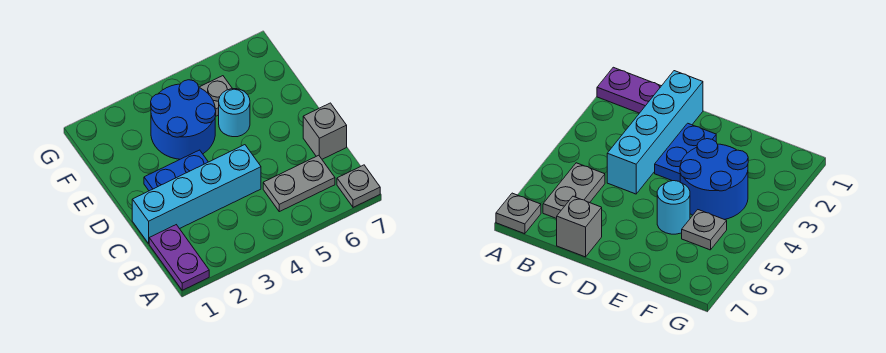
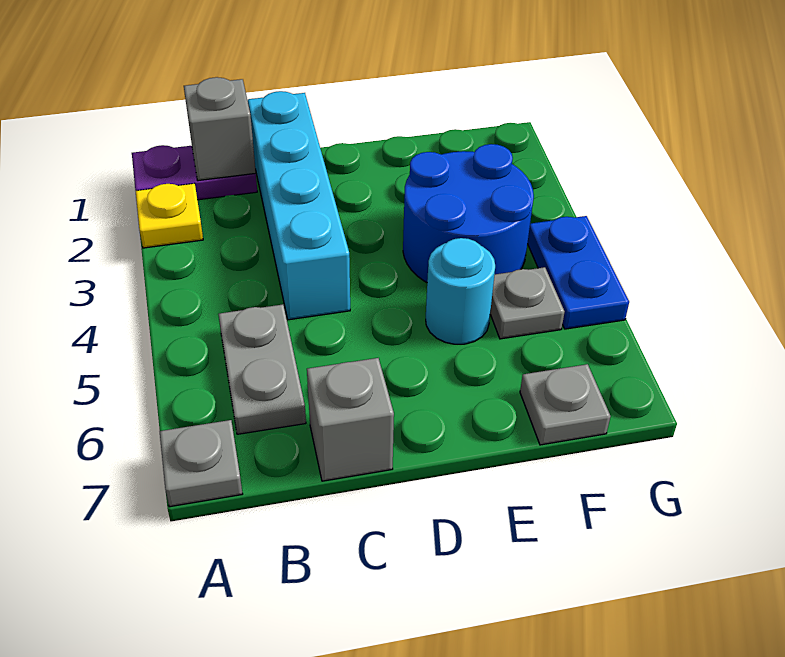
none -> yellow plate A2 level 1
none -> grey brick B1 level 2
blue plate D2:D3 level 1 -> blue plate G4:G5 level 1
none -> grey plate F7 level 1

